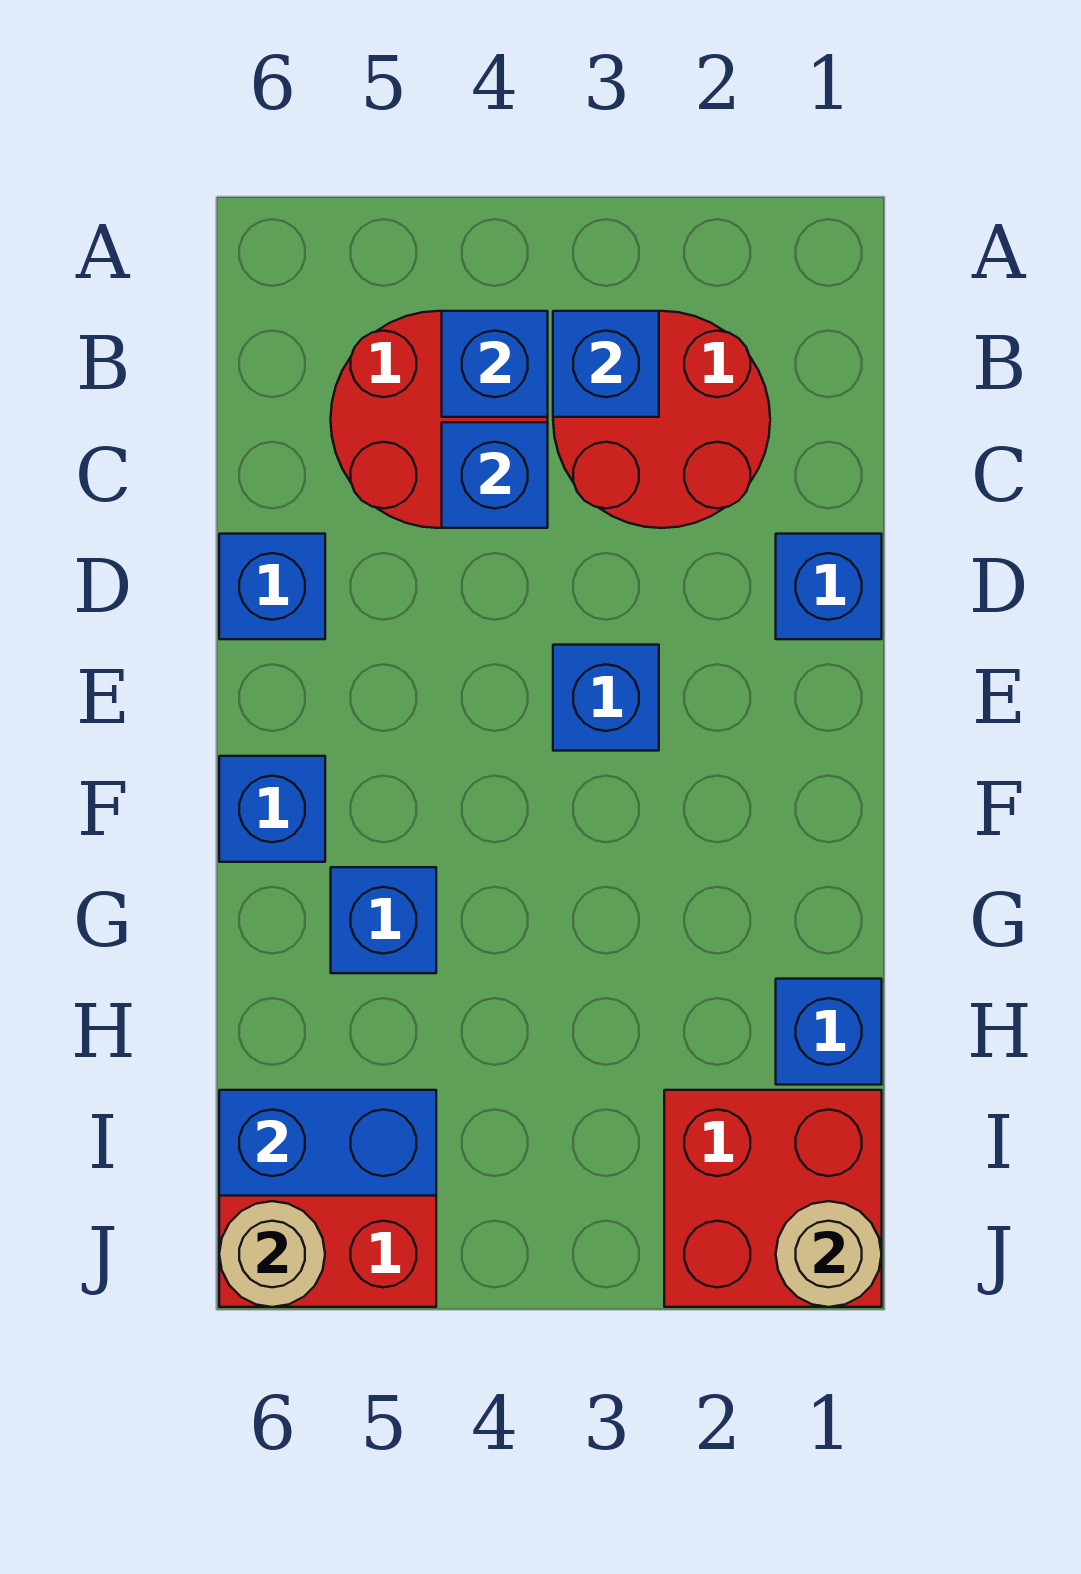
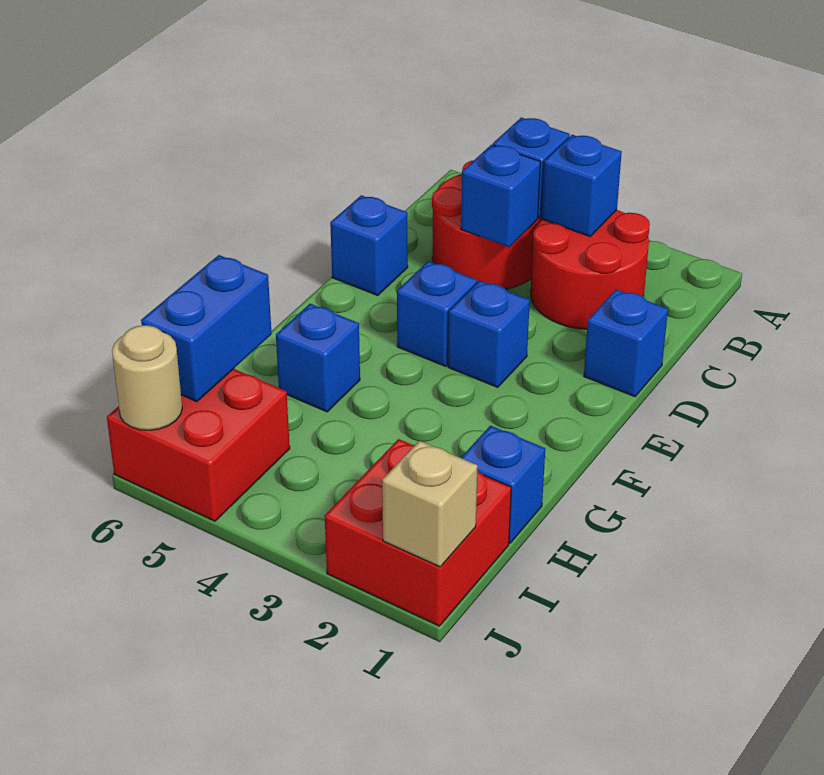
blue brick F6 level 1 -> blue brick E4 level 1
blue brick I5:I6 level 2 -> blue brick H6:I6 level 2
tan round brick J1 level 2 -> tan brick J1 level 2

